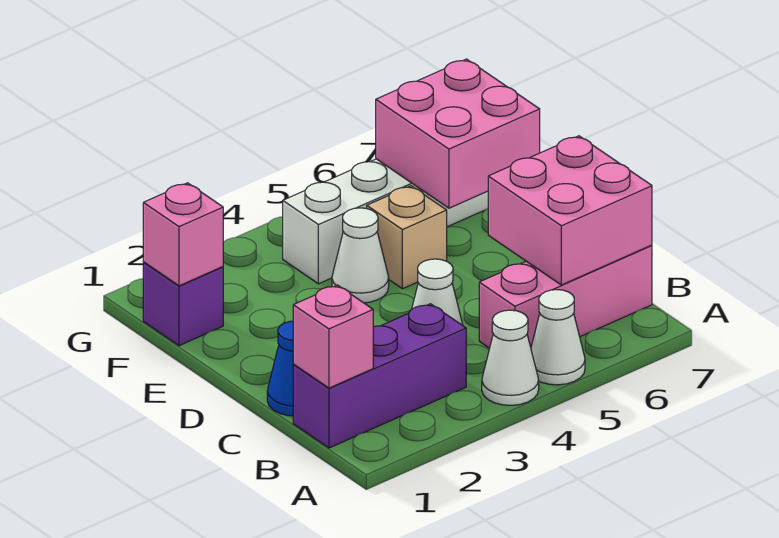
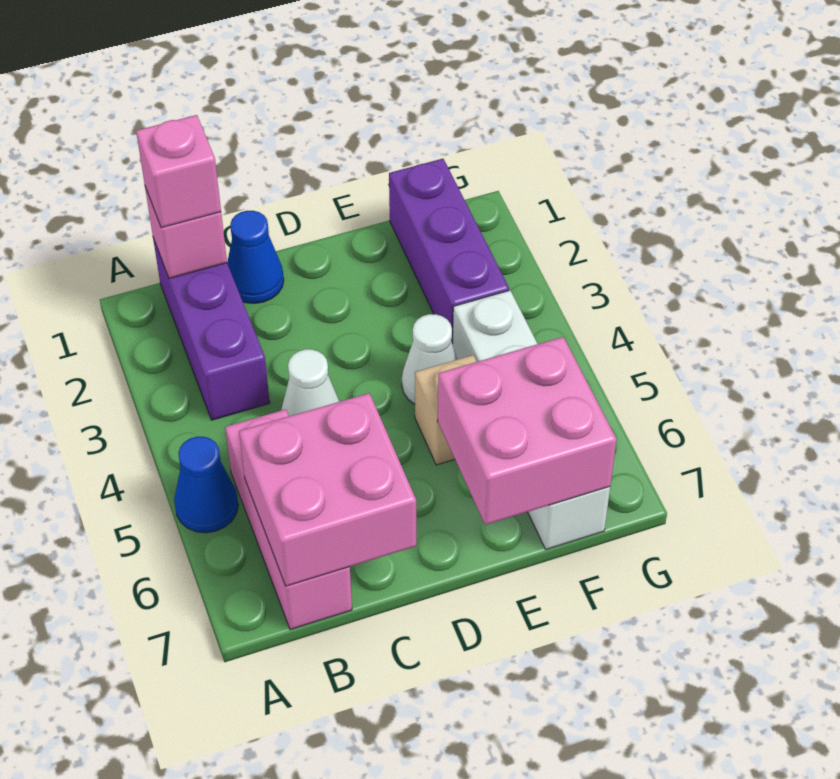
white cone A4 level 1 -> none
white cone A5 level 1 -> blue cone A5 level 1
purple brick F1 level 1 -> purple brick F1:F3 level 1
pink brick F1 level 2 -> pink brick B1 level 3

